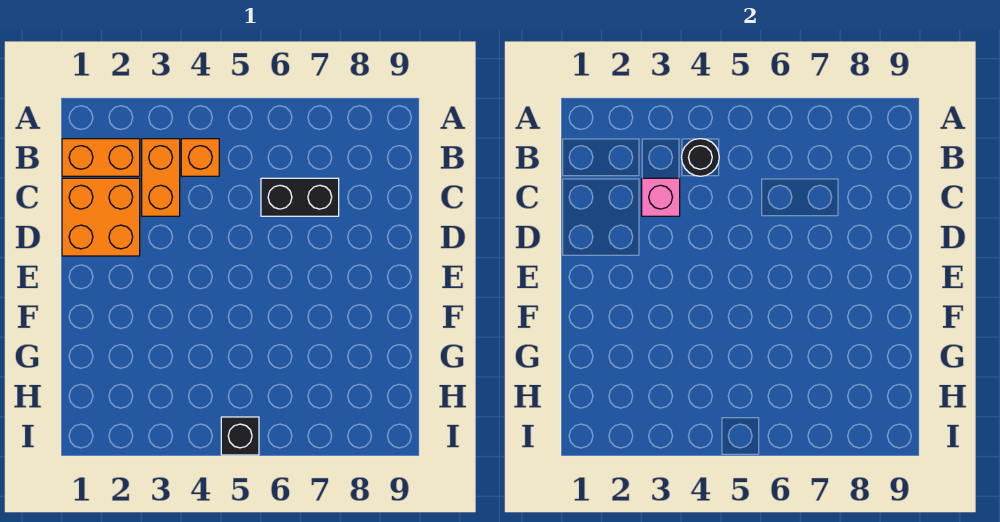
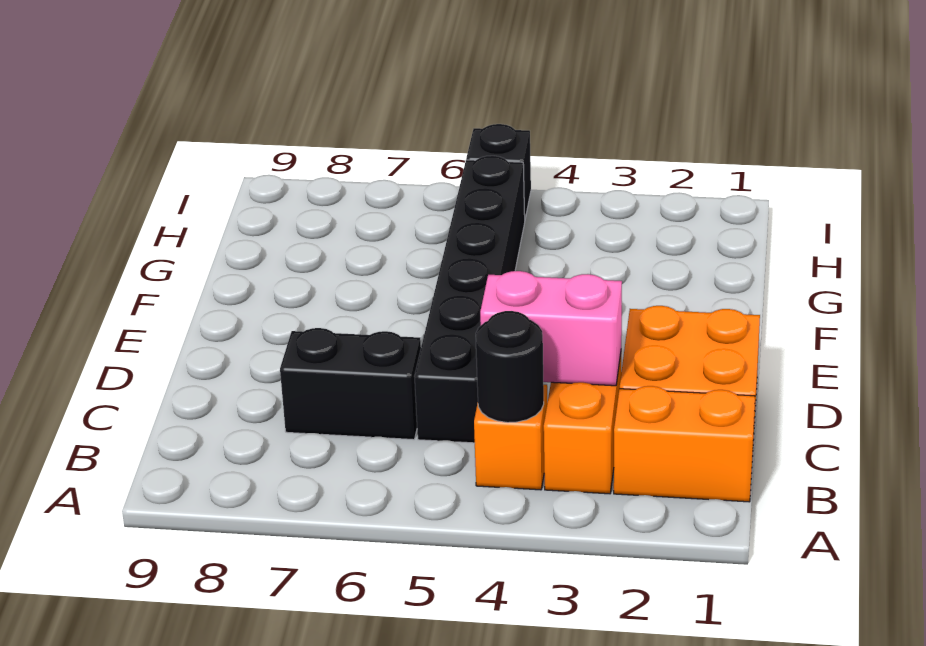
pink brick C3 level 2 -> pink brick C3:C4 level 2
none -> black brick C5:H5 level 1

